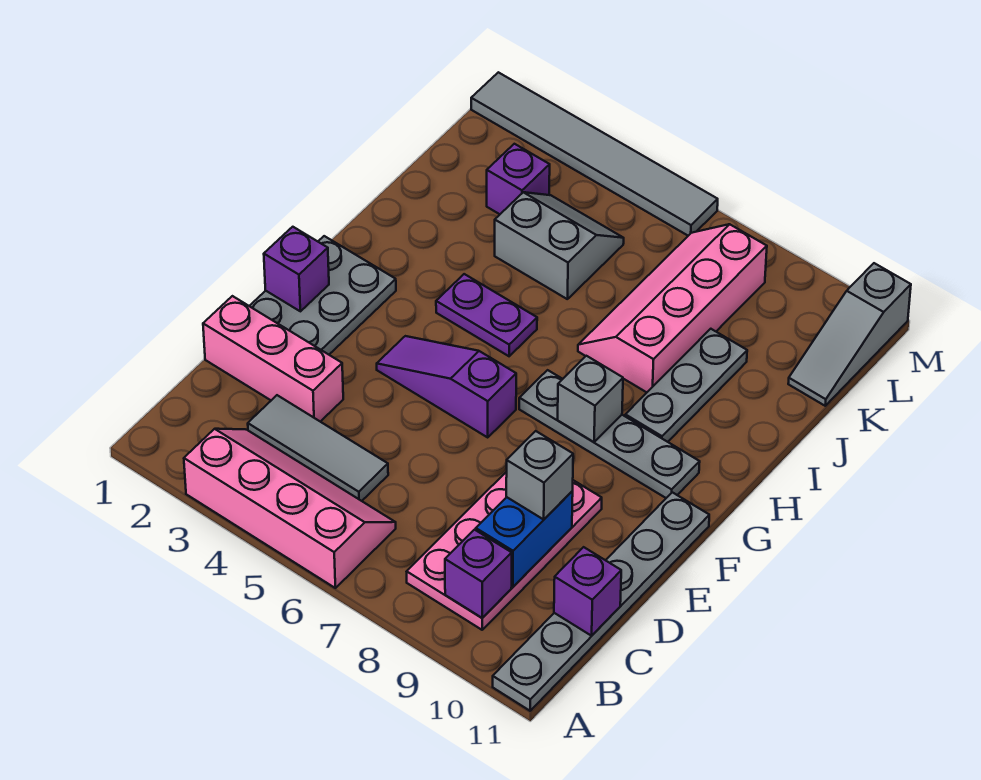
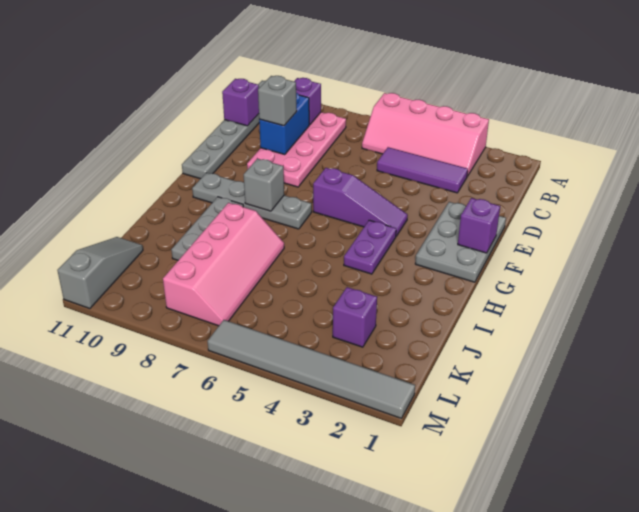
grey tile C3:C5 level 1 -> purple tile C3:C5 level 1
pink brick D1:D3 level 1 -> none
purple plate H4:H5 level 1 -> purple plate G4:H4 level 1
grey slope J4:K5 level 1 top J -> none

